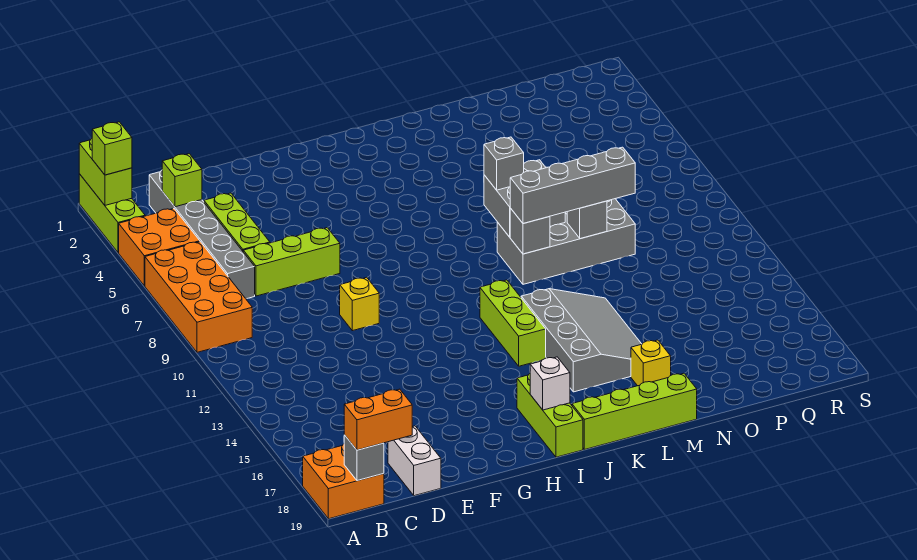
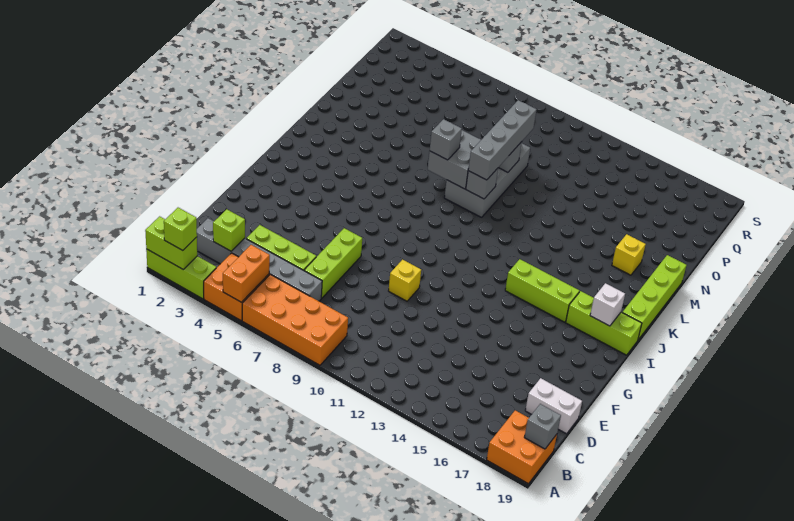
orange brick B19:C19 level 3 -> orange brick A5:B5 level 2
lime brick J12:J14 level 1 -> lime brick I14:I16 level 1
grey slope K13:M16 level 1 top K -> none

